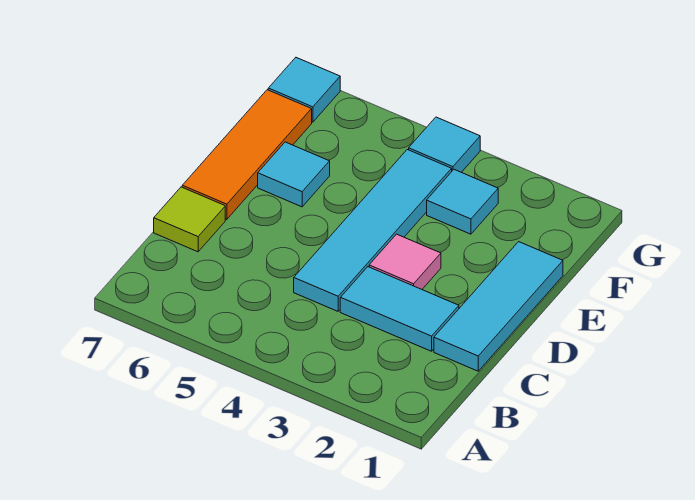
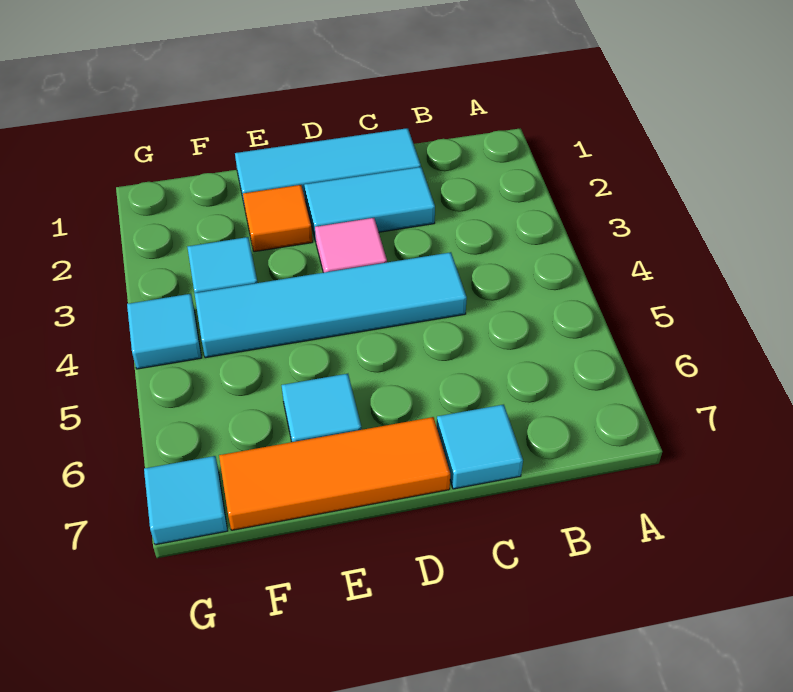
cyan tile C2:C3 level 1 -> cyan tile C2:D2 level 1
lime tile C7 level 1 -> cyan tile C7 level 1
none -> orange tile E2 level 1

